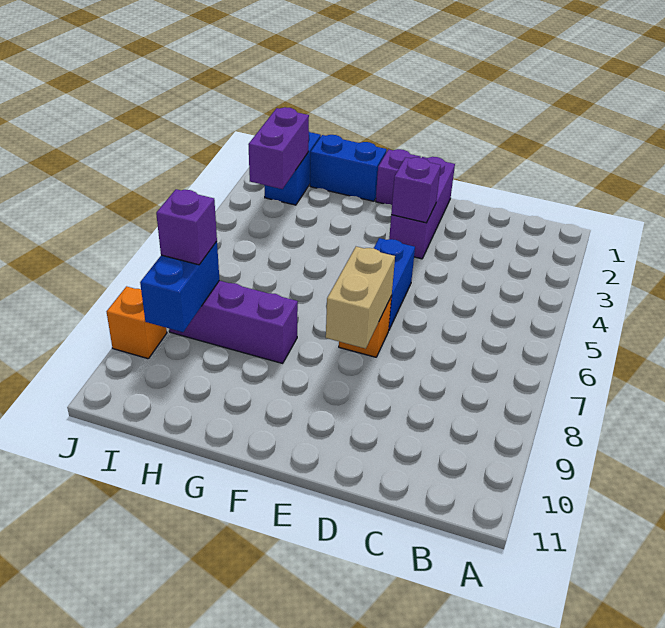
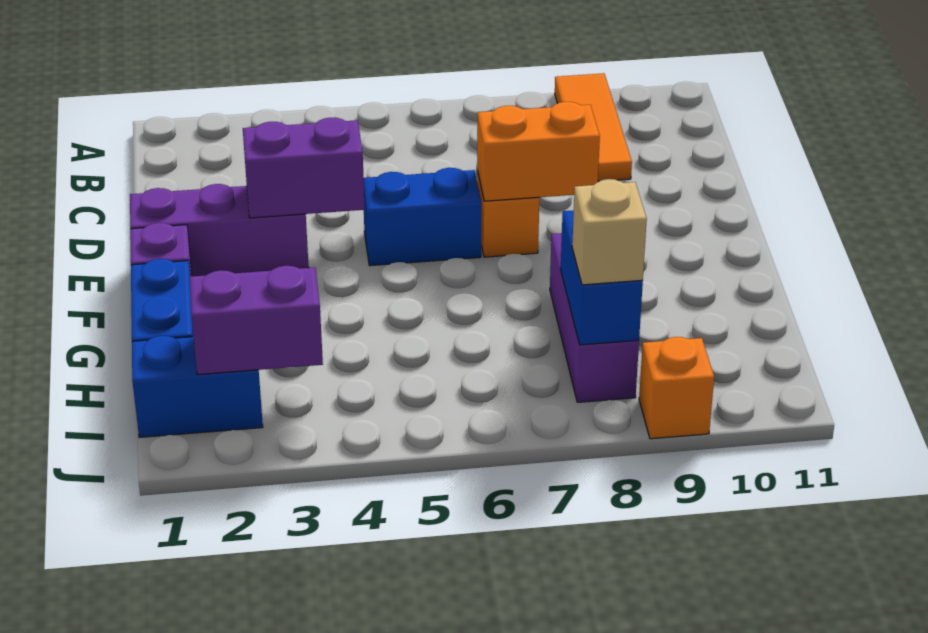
none -> orange tile A9:C9 level 1
purple brick E3 level 2 -> purple brick E3:E4 level 2
tan brick E7:E8 level 2 -> orange brick E7:E8 level 2
blue brick I8:I9 level 2 -> blue brick H8:I8 level 2
purple brick I8 level 3 -> tan brick I8 level 3

